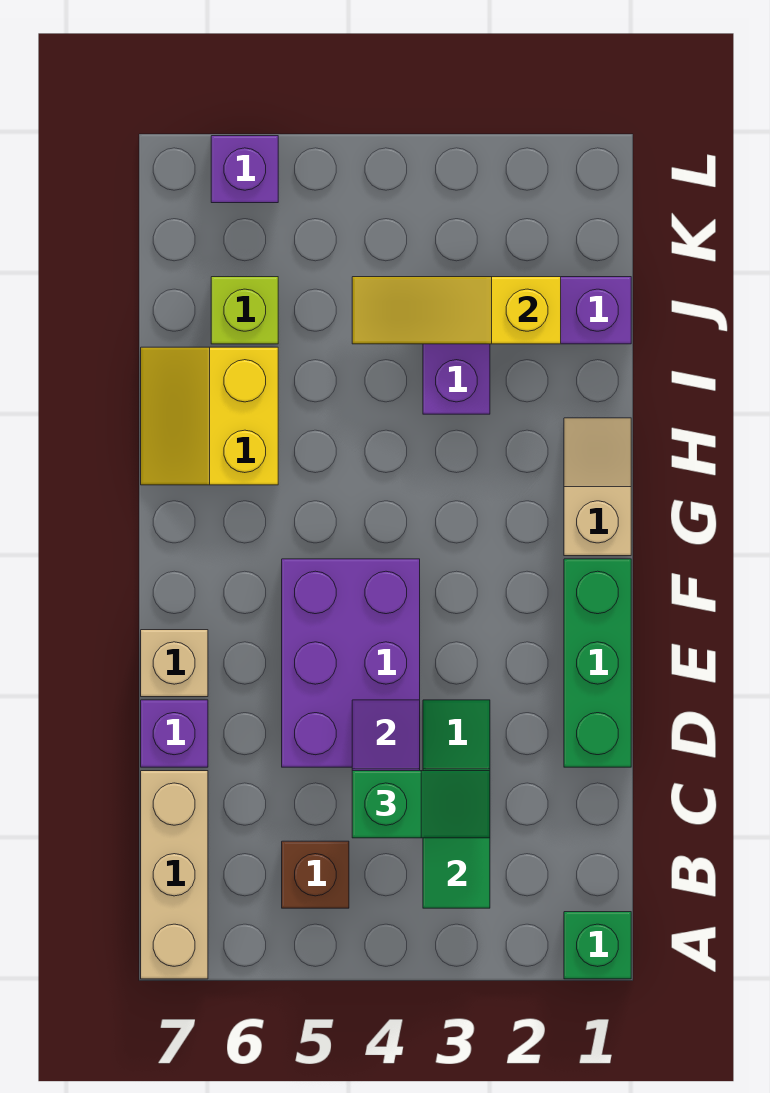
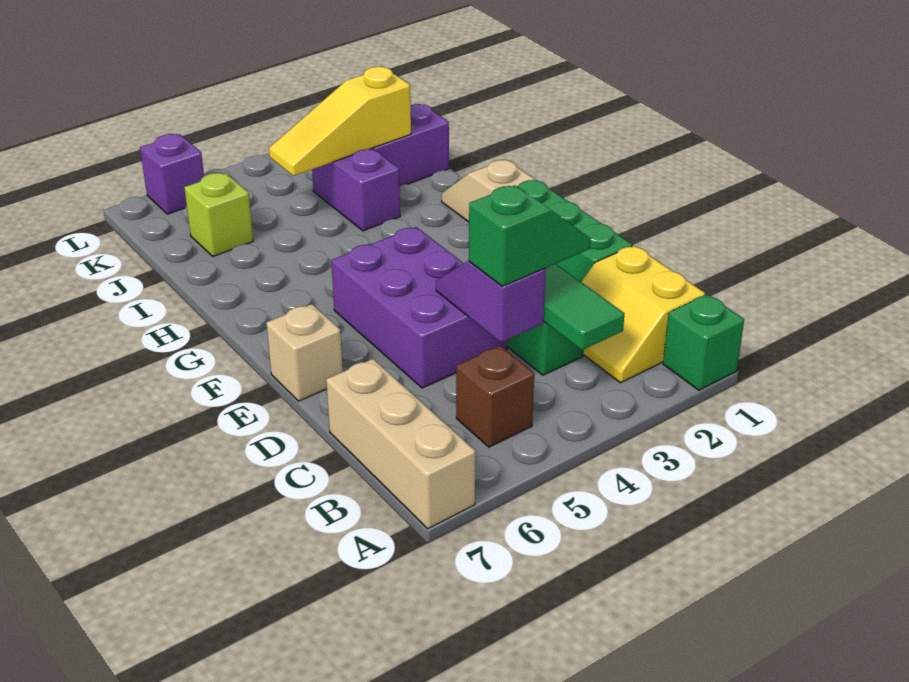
purple brick D7 level 1 -> none
yellow slope H6:I7 level 1 top 6 -> yellow slope B1:C2 level 1 top 1

